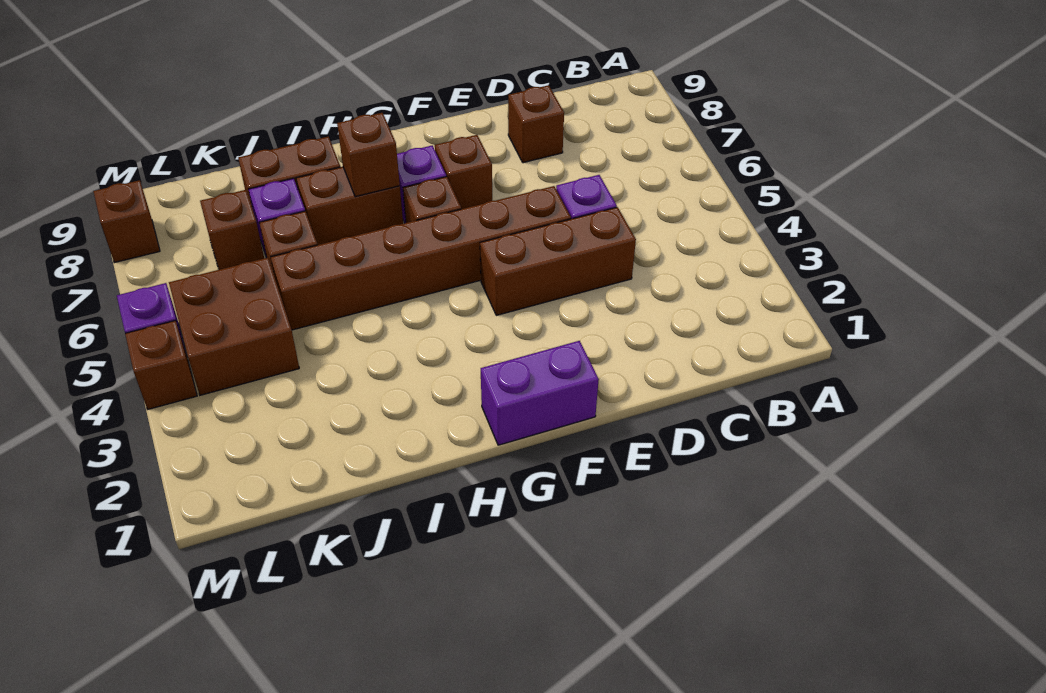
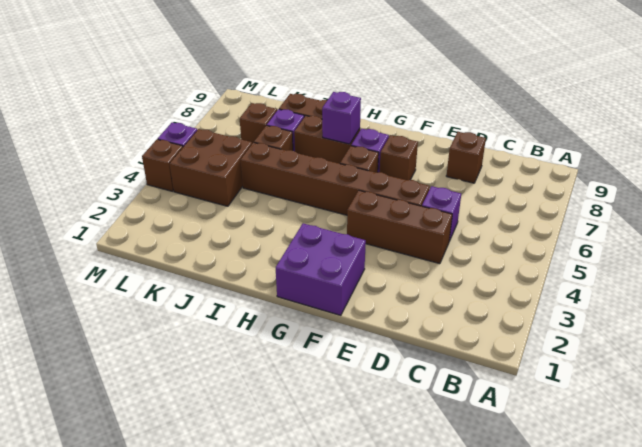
purple brick F1:G1 level 1 -> purple brick F1:G2 level 1
brown brick H7 level 2 -> purple brick H7 level 2
brown brick M8 level 1 -> none

